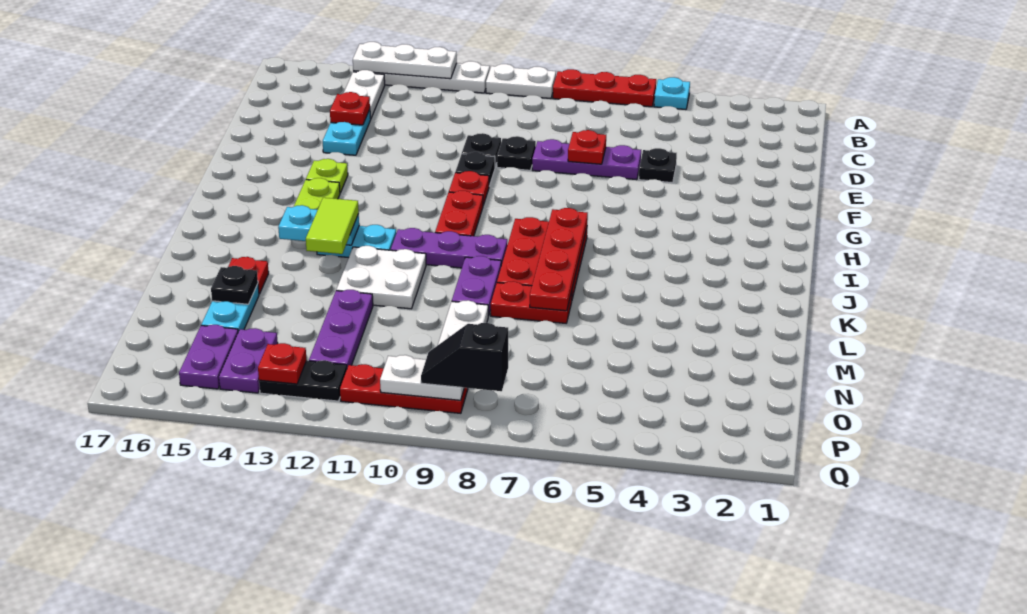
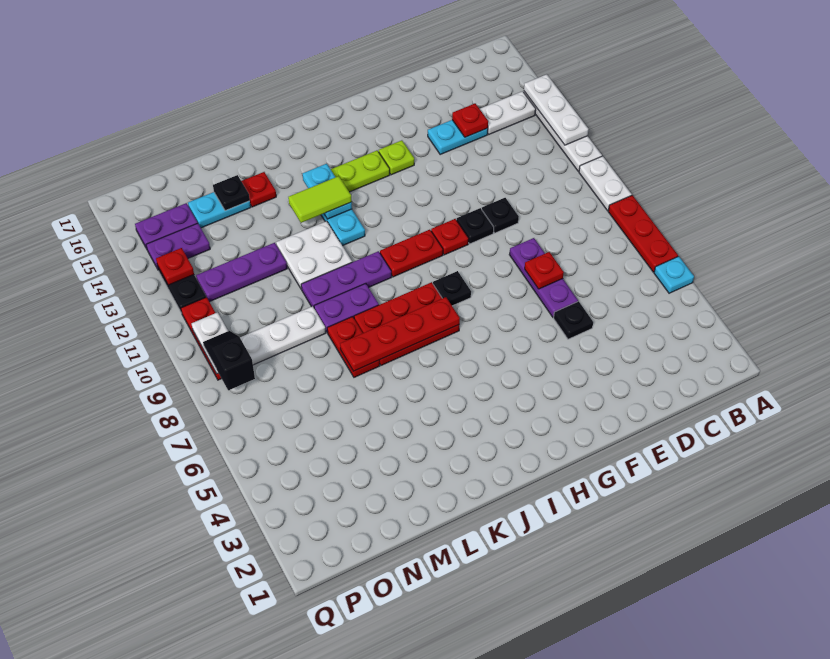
black plate E9 level 1 -> black plate H8 level 1
purple plate J9:J11 level 1 -> purple plate J10:L10 level 1

